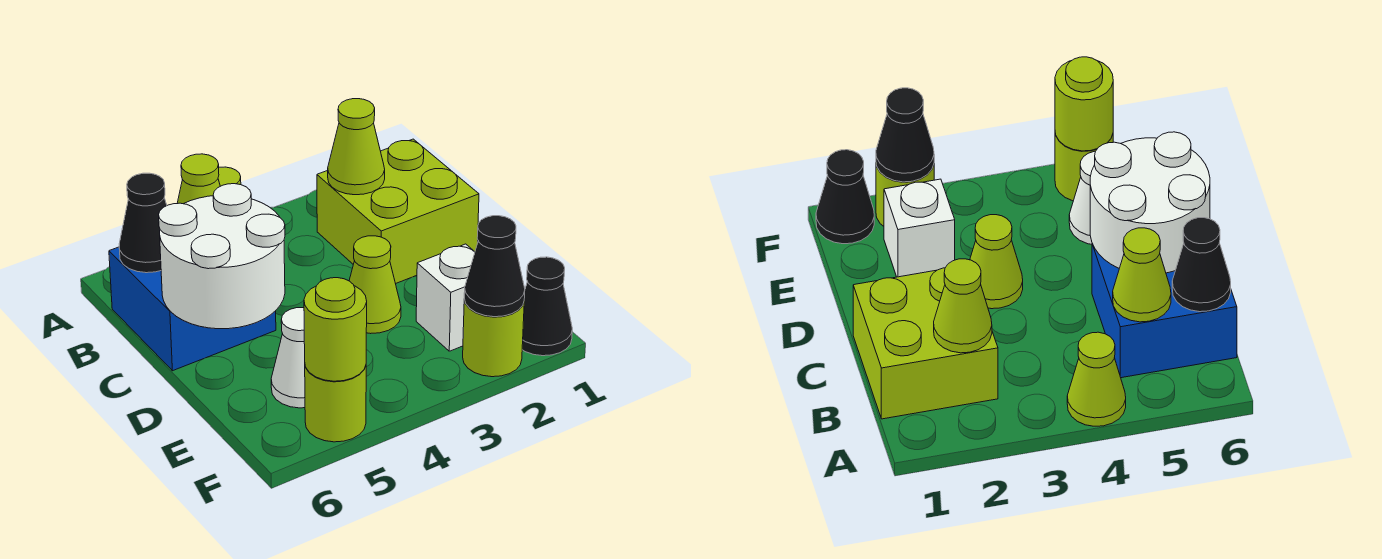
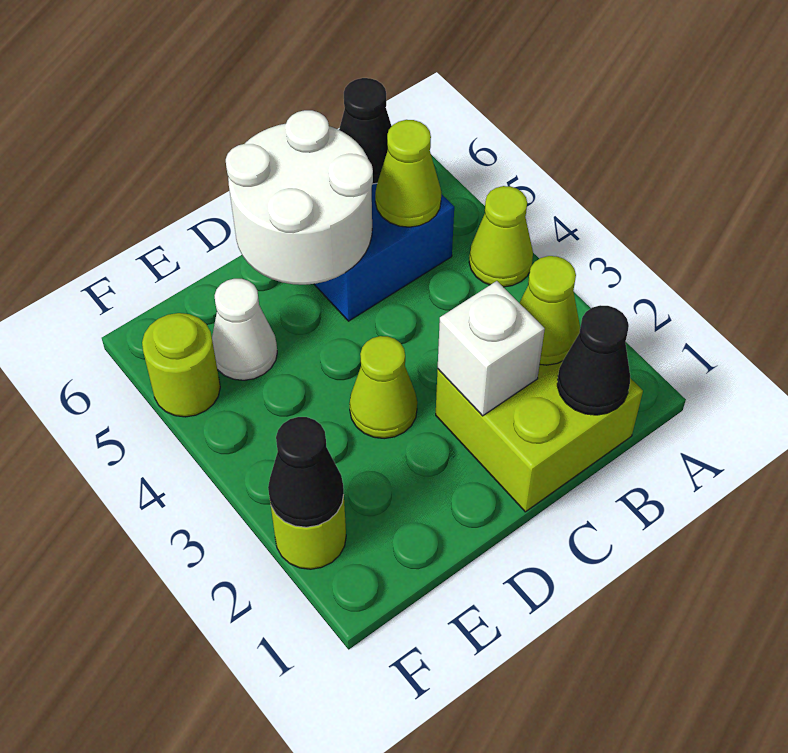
white brick E2 level 1 -> white brick C2 level 2
black cone F1 level 1 -> black cone B1 level 2
lime round brick F5 level 2 -> none

